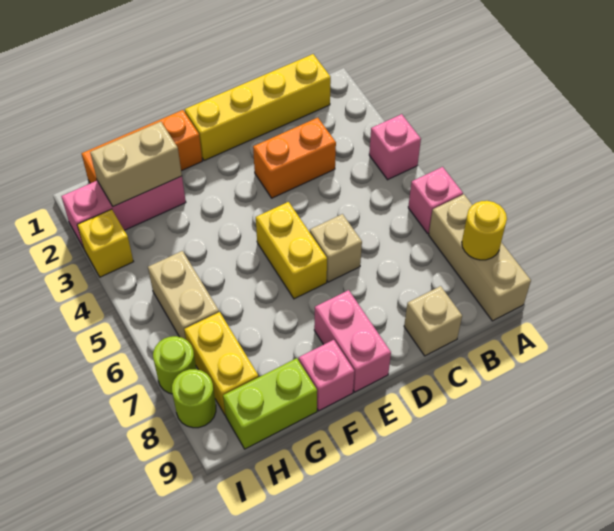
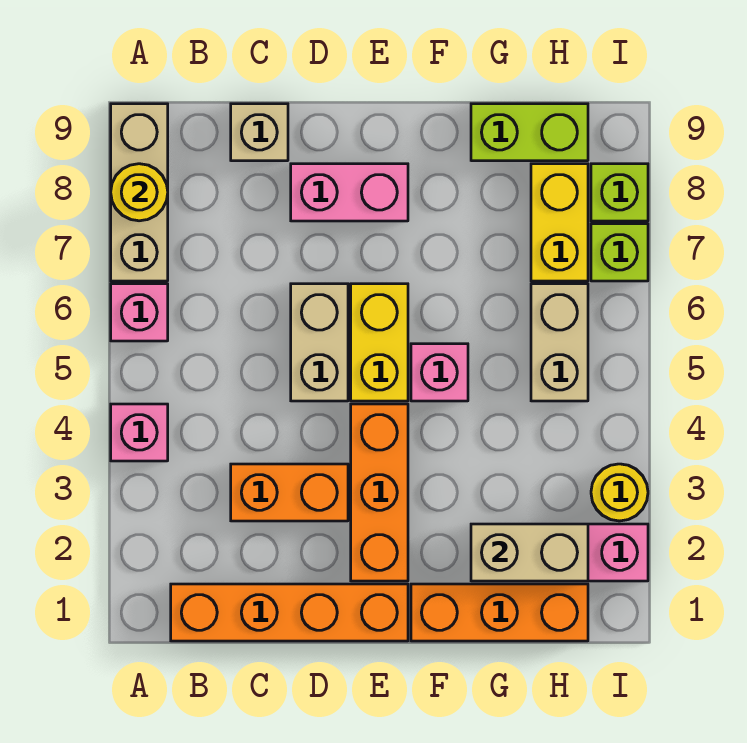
yellow brick B1:E1 level 1 -> orange brick B1:E1 level 1
tan brick D6 level 1 -> tan brick D5:D6 level 1
none -> orange brick E2:E4 level 1
pink brick E8:E9 level 1 -> pink brick D8:E8 level 1
pink brick F9 level 1 -> pink brick F5 level 1
yellow brick I3 level 1 -> yellow round brick I3 level 1
lime round brick I7 level 1 -> lime brick I7 level 1
lime round brick I8 level 1 -> lime brick I8 level 1

